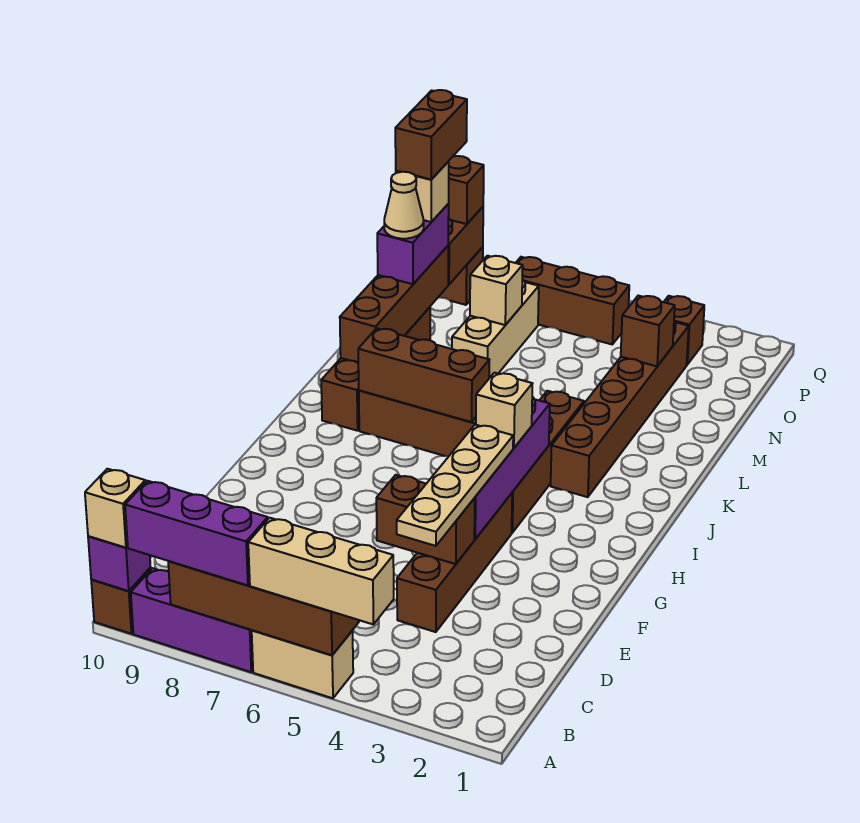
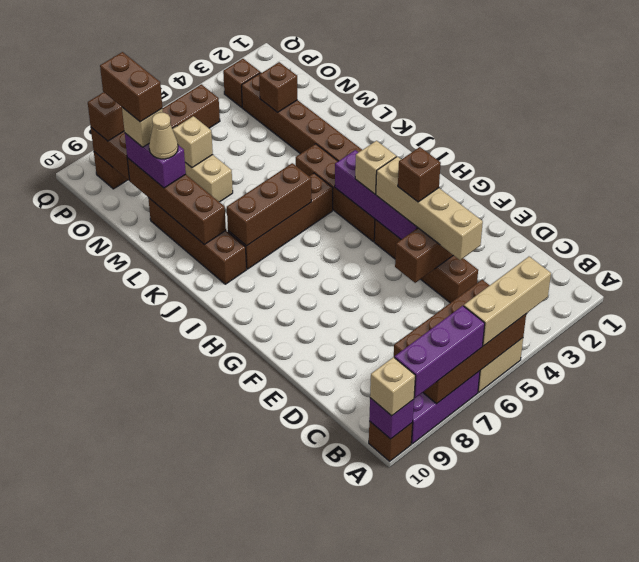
tan plate D4:G4 level 3 -> tan brick D4:G4 level 3
none -> brown brick F4 level 4

